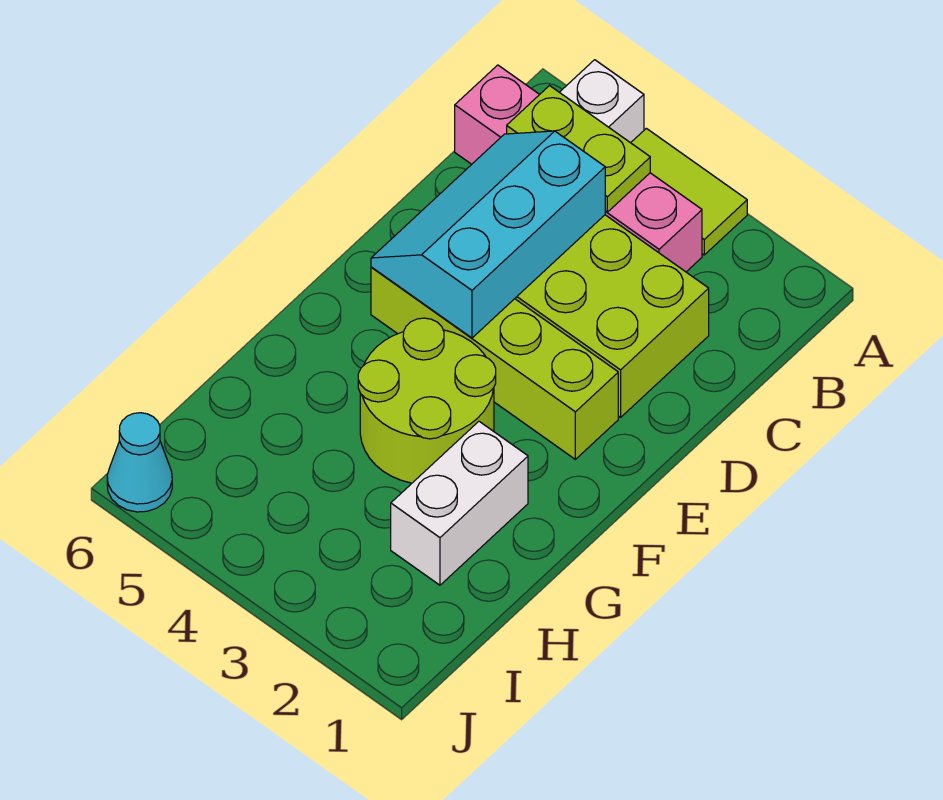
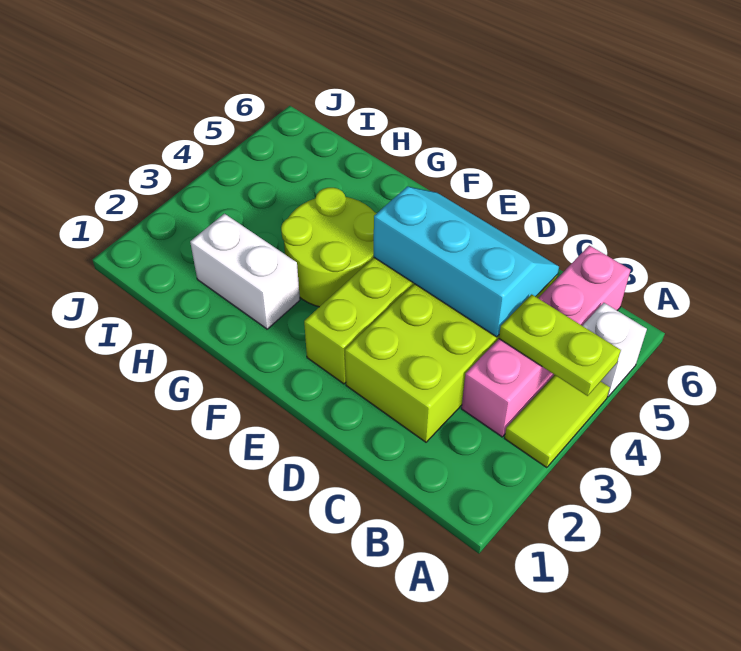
lime plate B4:B5 level 2 -> lime plate A4:B4 level 2
cyan cone J6 level 1 -> none

